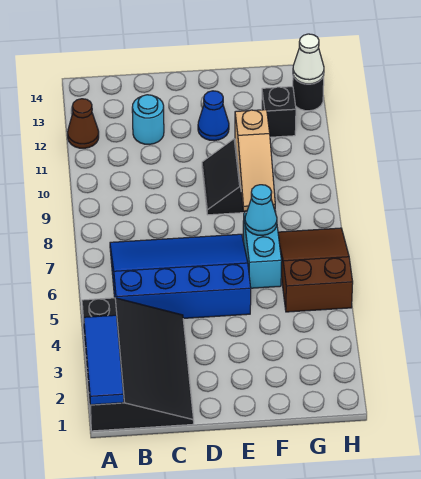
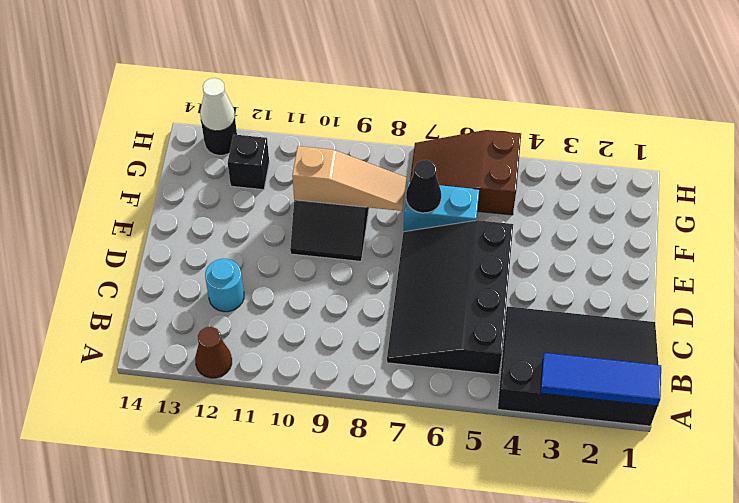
blue slope B5:E7 level 1 top 5 -> black slope B5:E7 level 1 top 5
blue cone E12 level 1 -> none
cyan cone F7 level 2 -> black cone F7 level 2

